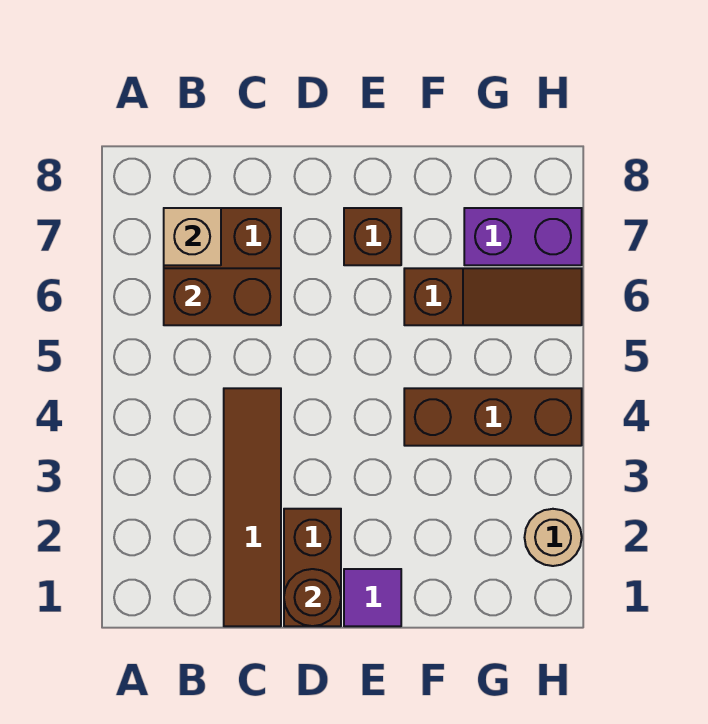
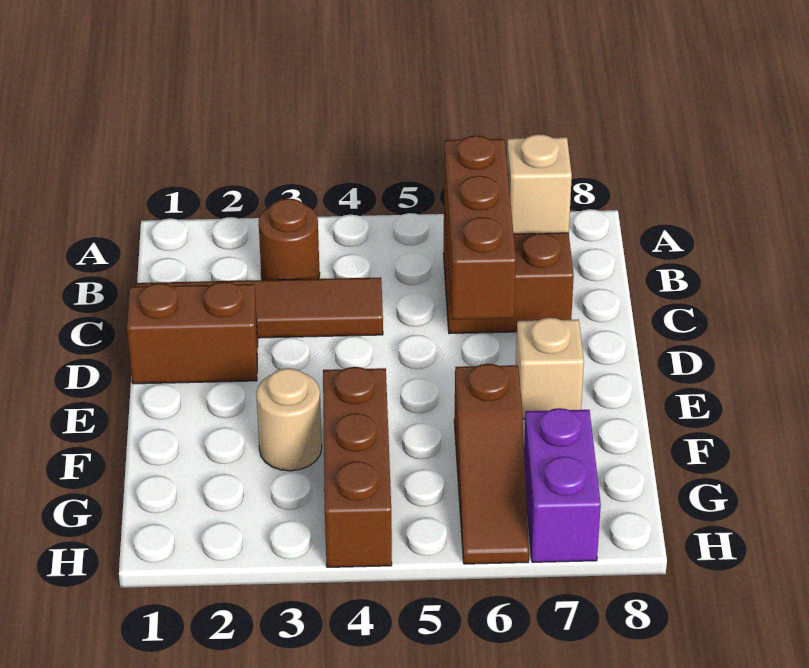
brown brick B6:C6 level 2 -> brown brick B6:D6 level 2
brown round brick D1 level 2 -> brown round brick B3 level 1
purple tile E1 level 1 -> none
brown brick E7 level 1 -> tan brick E7 level 1
tan round brick H2 level 1 -> tan round brick F3 level 1

